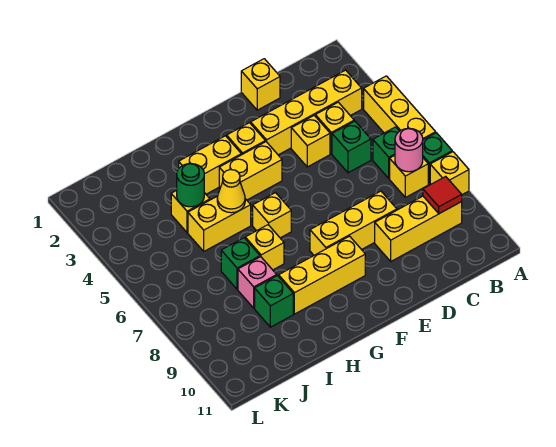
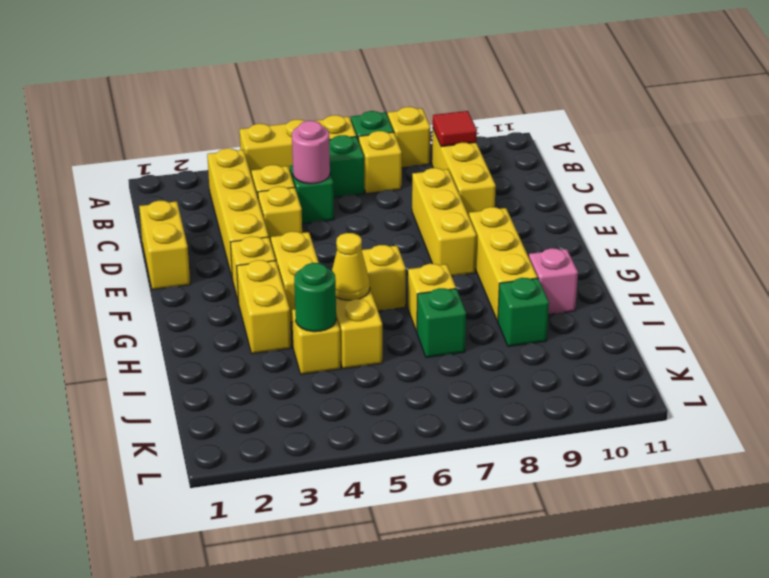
pink round brick B7 level 2 -> pink round brick C5 level 2
yellow brick D1 level 1 -> yellow brick D1:E1 level 1
pink brick I8 level 1 -> pink brick H10 level 1

